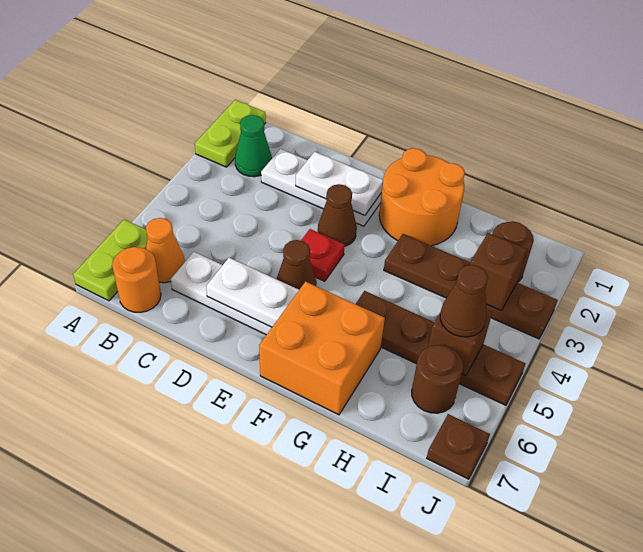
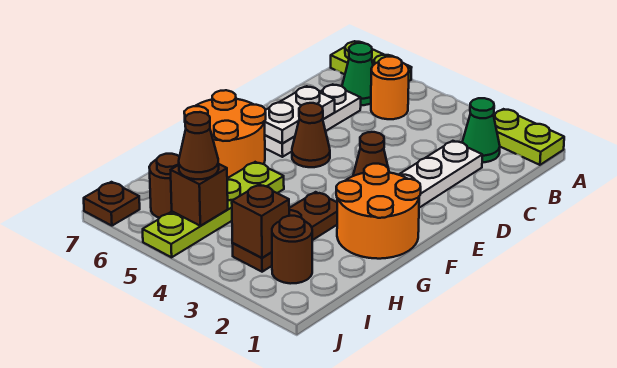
orange cone B6 level 1 -> green cone B6 level 1
orange round brick B7 level 1 -> orange round brick B5 level 1
white plate D2:E2 level 2 -> none
red plate E4 level 1 -> none
orange brick F6:G7 level 1 -> orange round brick F6:G7 level 1
brown plate G3:J3 level 1 -> brown plate G3:I3 level 1
brown plate G5:J5 level 1 -> lime plate G5:J5 level 1

